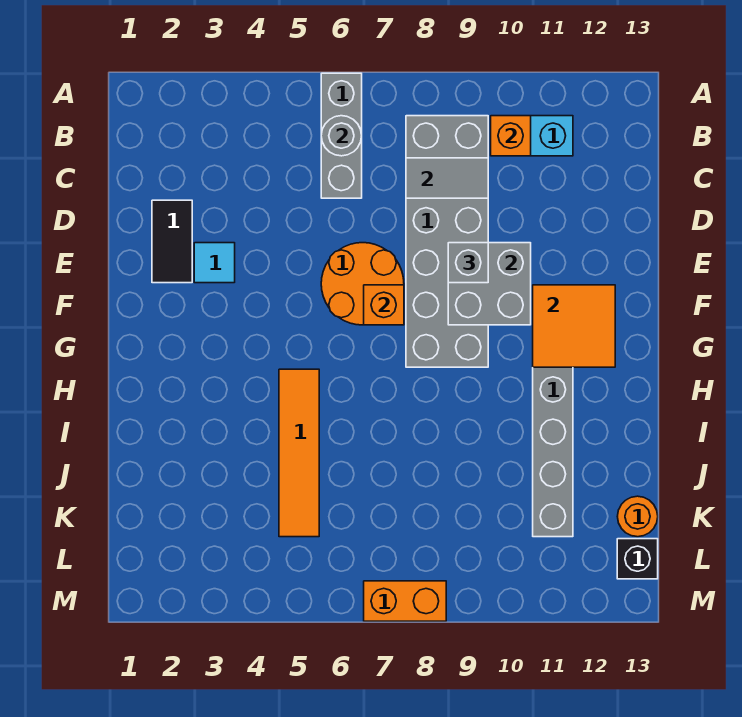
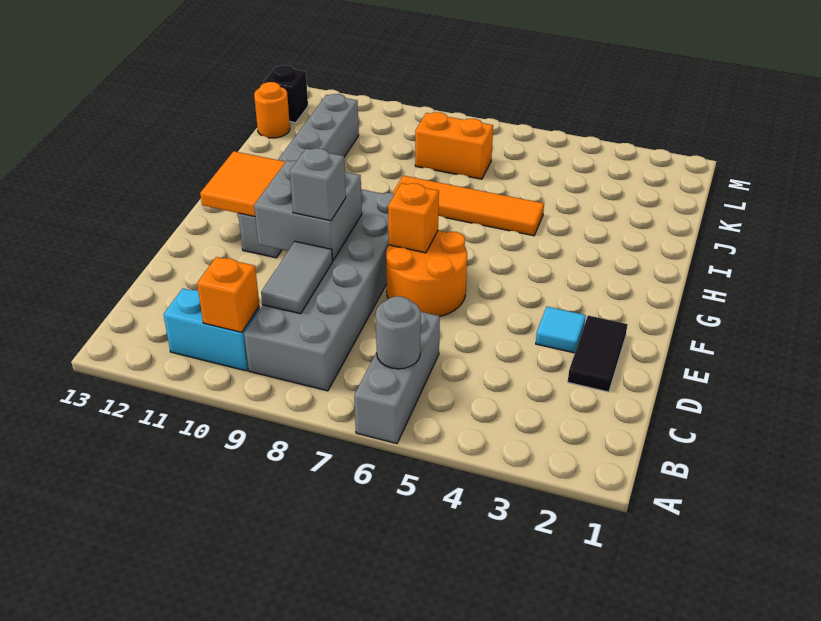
grey tile C8:C9 level 2 -> grey tile C9:D9 level 2
orange tile H5:K5 level 1 -> orange tile I5:I8 level 1
orange brick M7:M8 level 1 -> orange brick K7:K8 level 1

